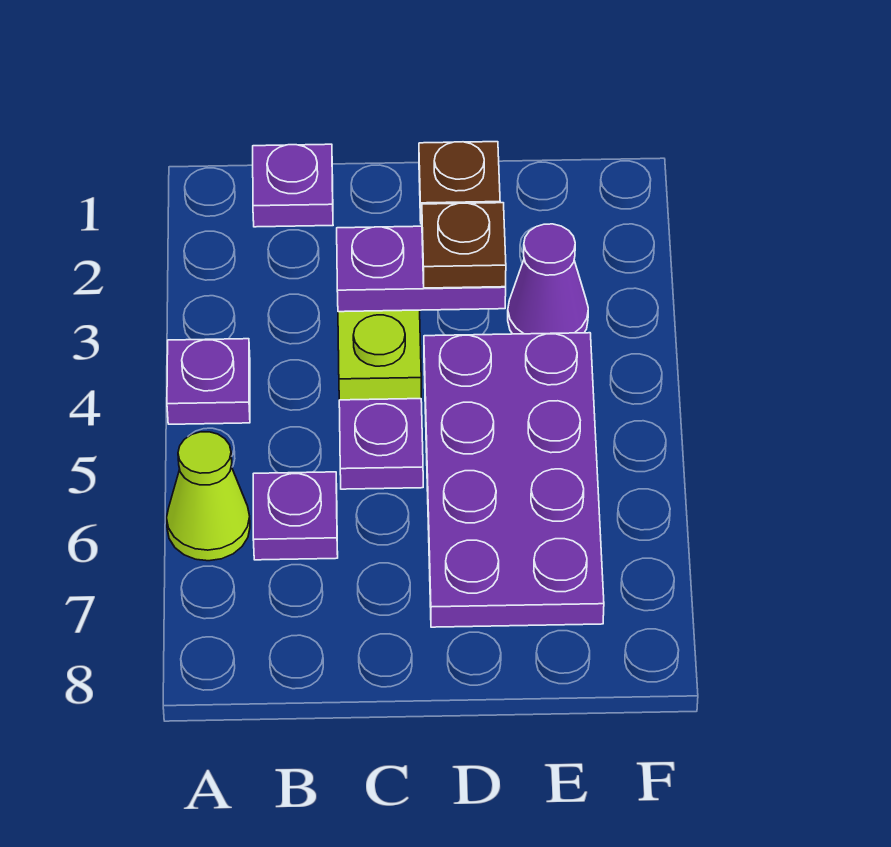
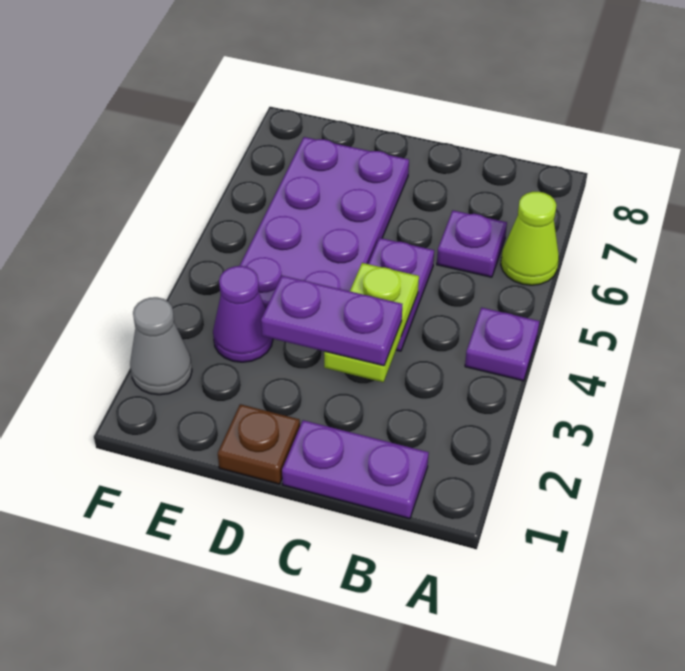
purple plate B1 level 1 -> purple plate B1:C1 level 1
brown plate D3 level 4 -> none
none -> grey cone F2 level 1

